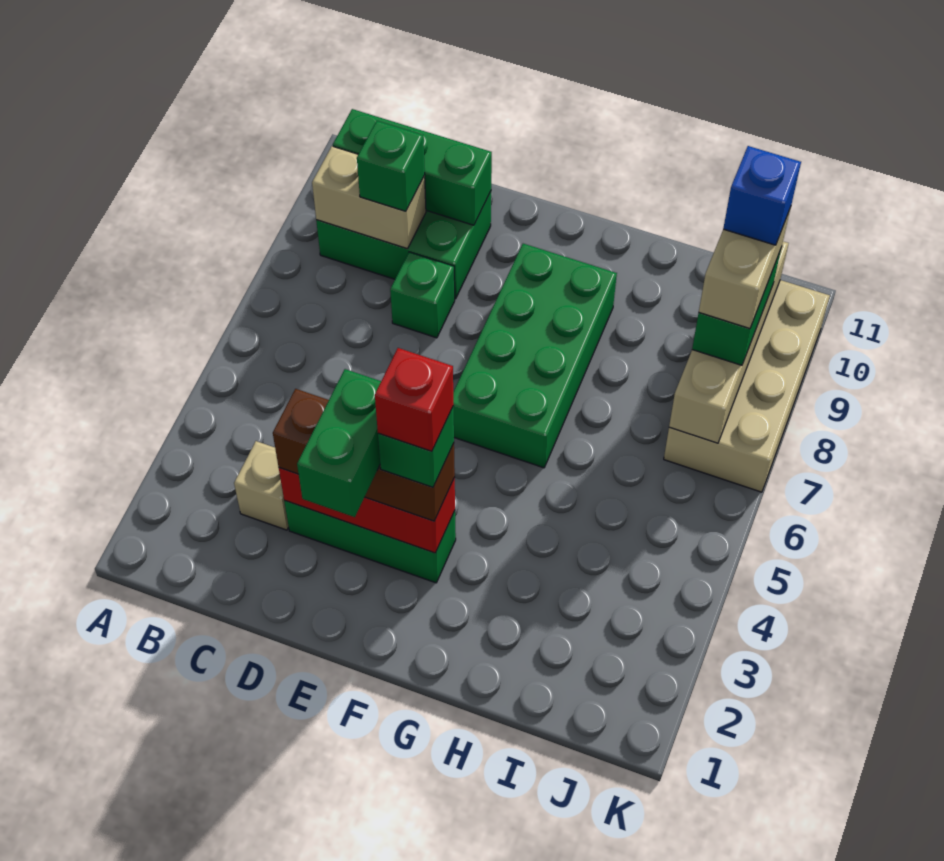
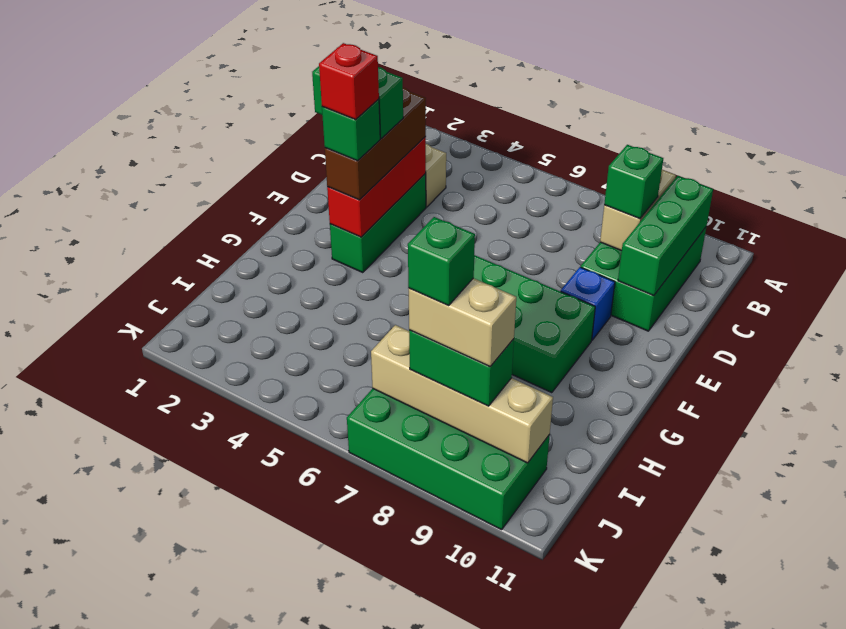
green brick D8 level 1 -> green brick J8 level 5
tan brick J7:K10 level 1 -> green brick J7:K10 level 1
blue brick J9 level 5 -> blue brick E9 level 1

